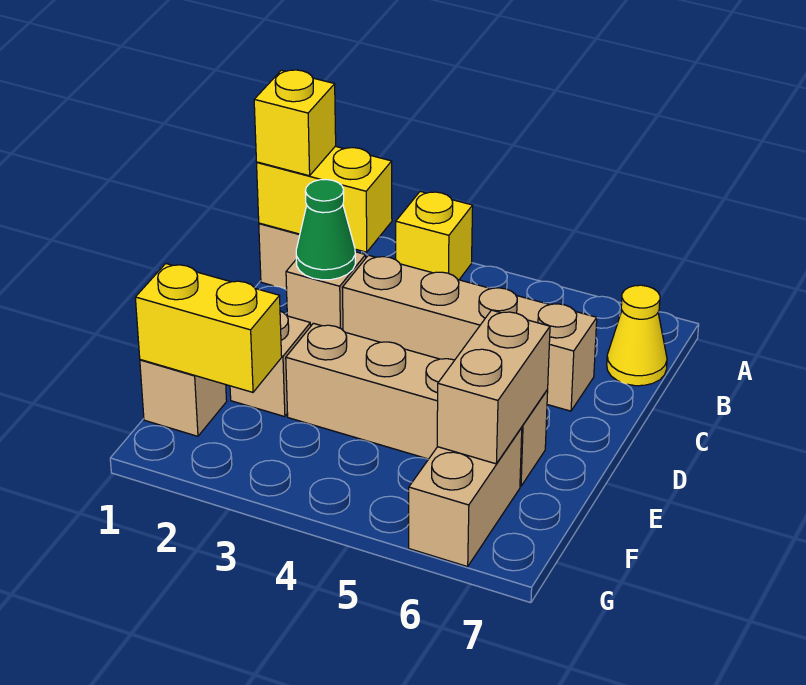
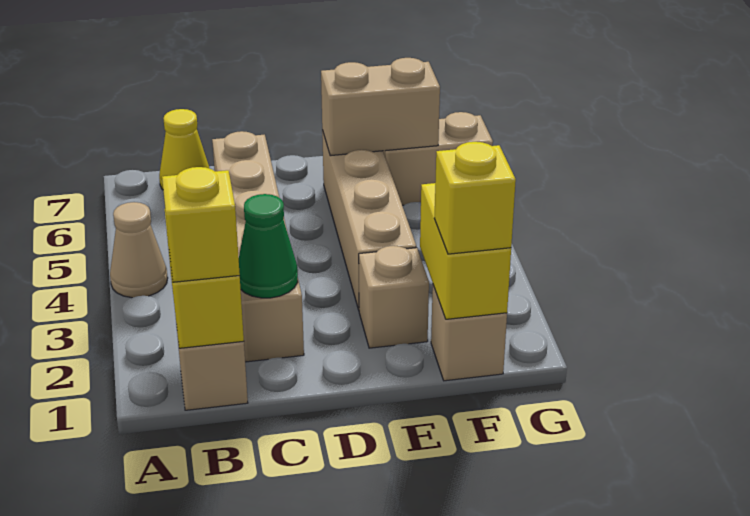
yellow brick A3 level 1 -> yellow brick F1 level 3
none -> tan cone A4 level 1

